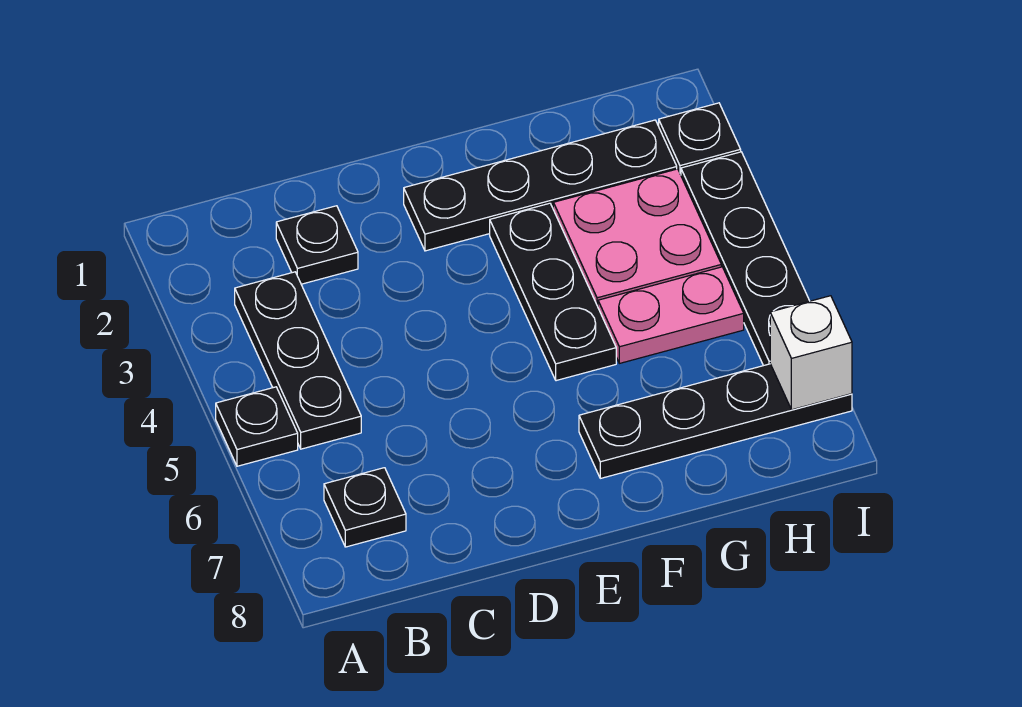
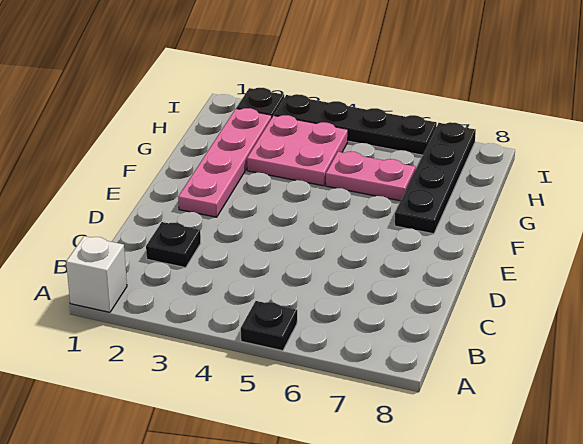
black plate B3:B5 level 1 -> none
black plate B7 level 1 -> none
black plate E2:H2 level 1 -> pink plate E2:H2 level 1
black plate F3:F5 level 1 -> none
pink plate G5:H5 level 1 -> pink plate G5:G6 level 1
white brick I7 level 2 -> white brick A1 level 1

